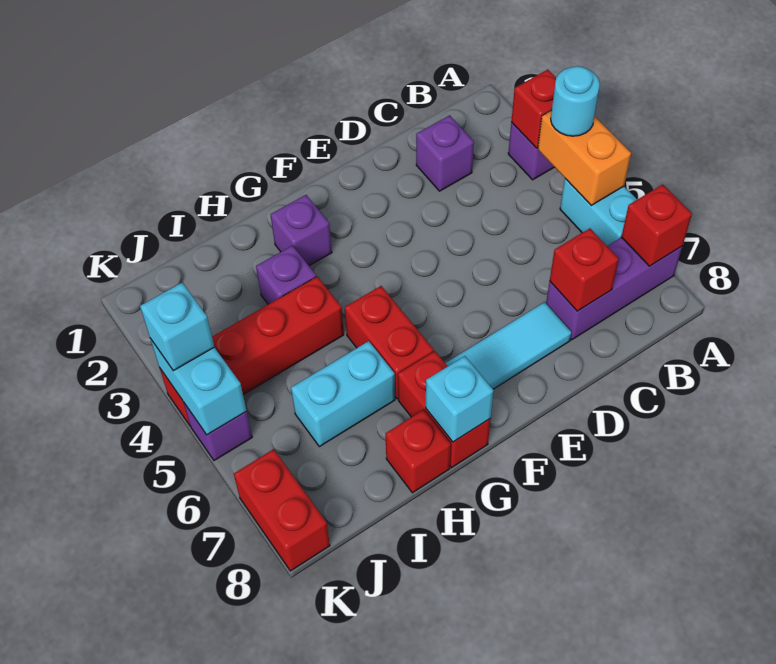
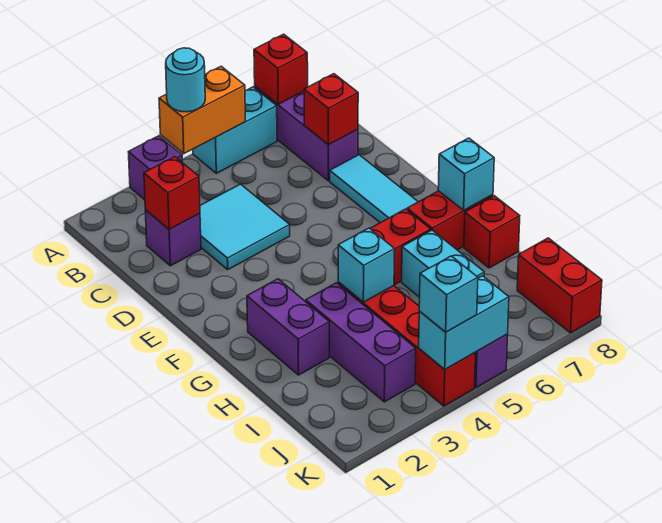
red brick A3 level 2 -> red brick C2 level 2
none -> cyan tile C3:D4 level 1
purple brick G2 level 1 -> purple brick G2:H2 level 1
purple brick H3 level 1 -> purple brick H3:J3 level 1
none -> cyan brick H4 level 2
red brick K7:K8 level 1 -> red brick J8:K8 level 1

